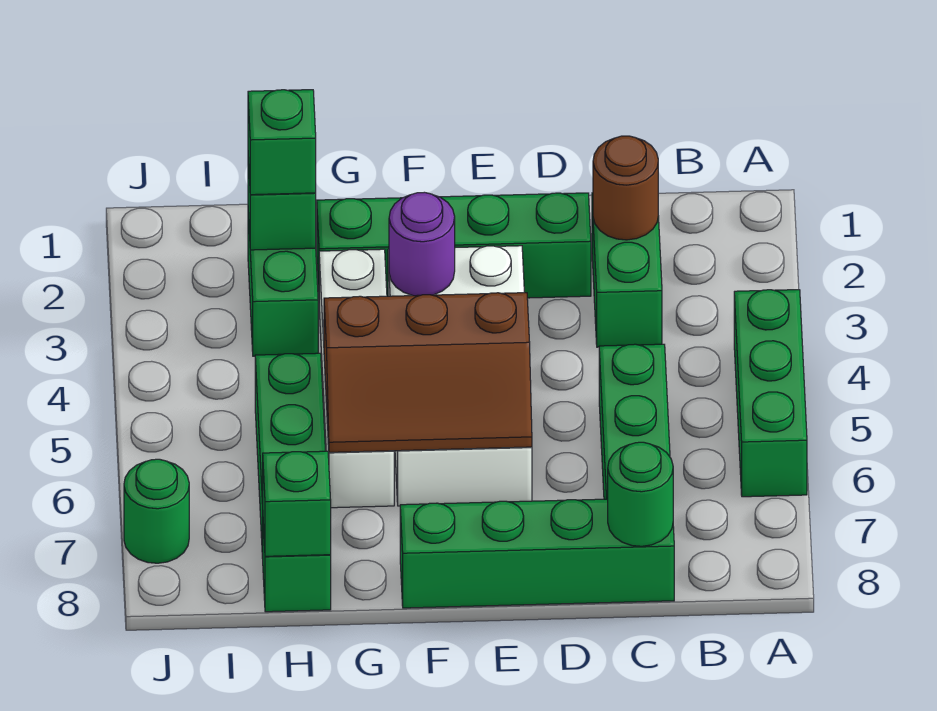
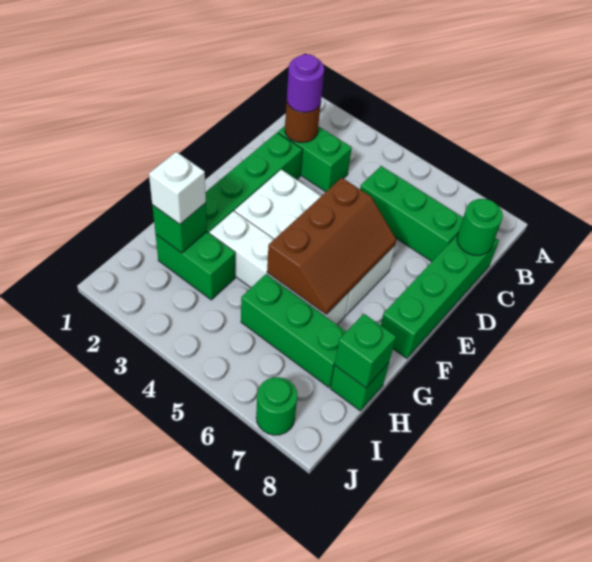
green brick A4:A6 level 1 -> none
purple round brick F3 level 2 -> purple round brick C2 level 3
green brick H2 level 3 -> white brick H2 level 3

